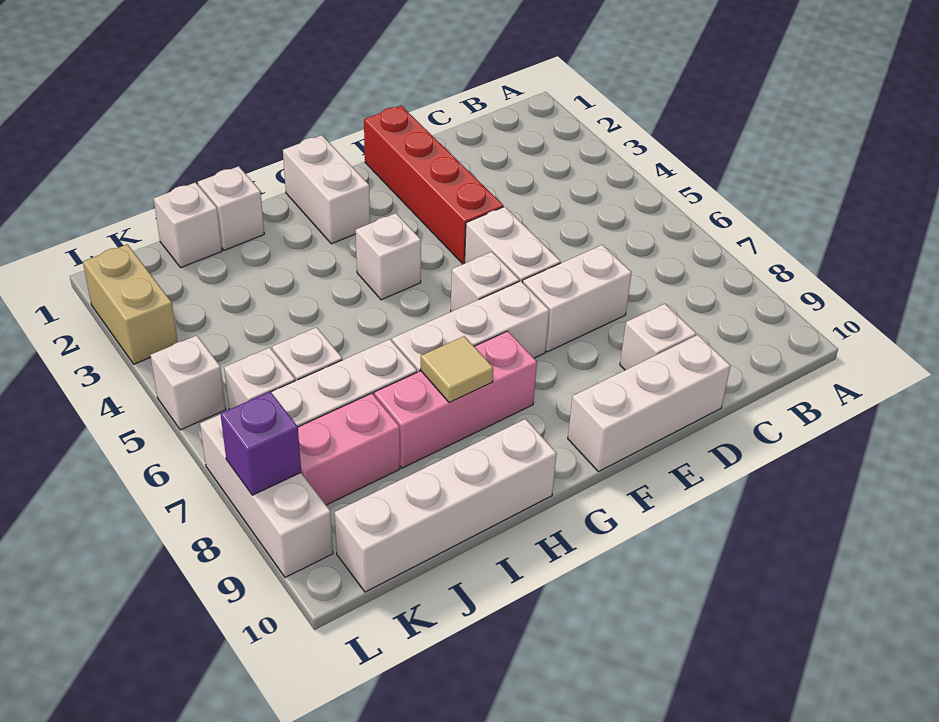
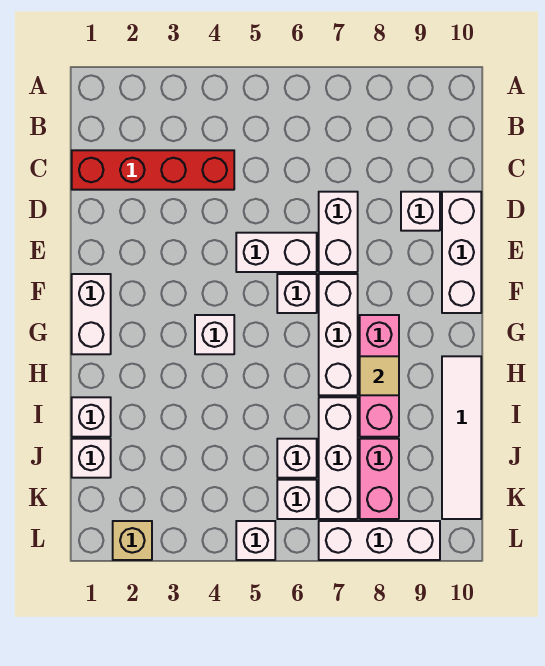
red brick E1:E4 level 1 -> red brick C1:C4 level 1
white brick G1:G2 level 1 -> white brick F1:G1 level 1
white brick H10:K10 level 1 -> white tile H10:K10 level 1
tan brick L2:L3 level 1 -> tan brick L2 level 1
purple brick L8 level 2 -> none

